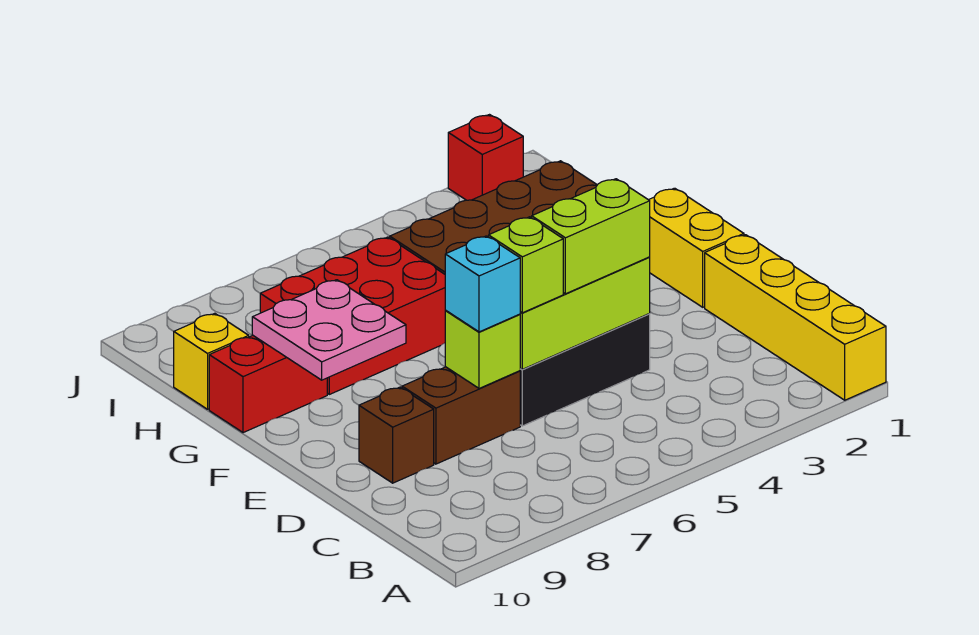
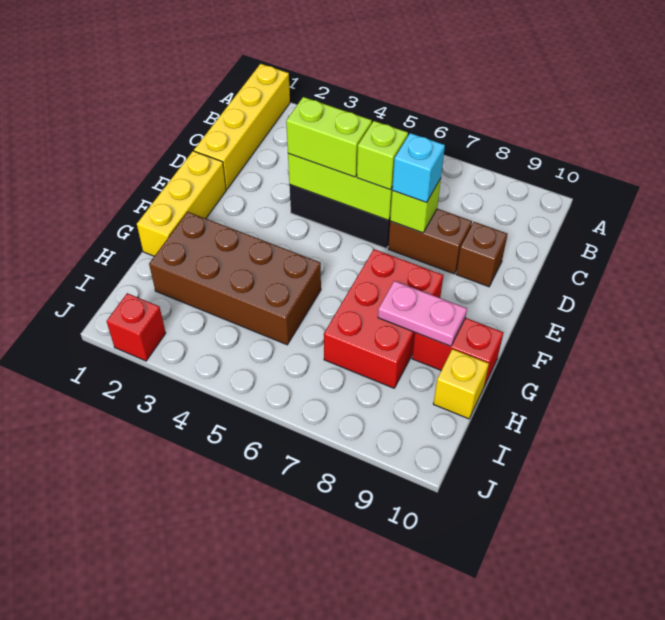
yellow brick E1:F1 level 1 -> yellow brick E1:G1 level 1
pink plate F8:G9 level 2 -> pink plate G8:G9 level 2
red brick G6:H8 level 1 -> red brick F7:H8 level 1

